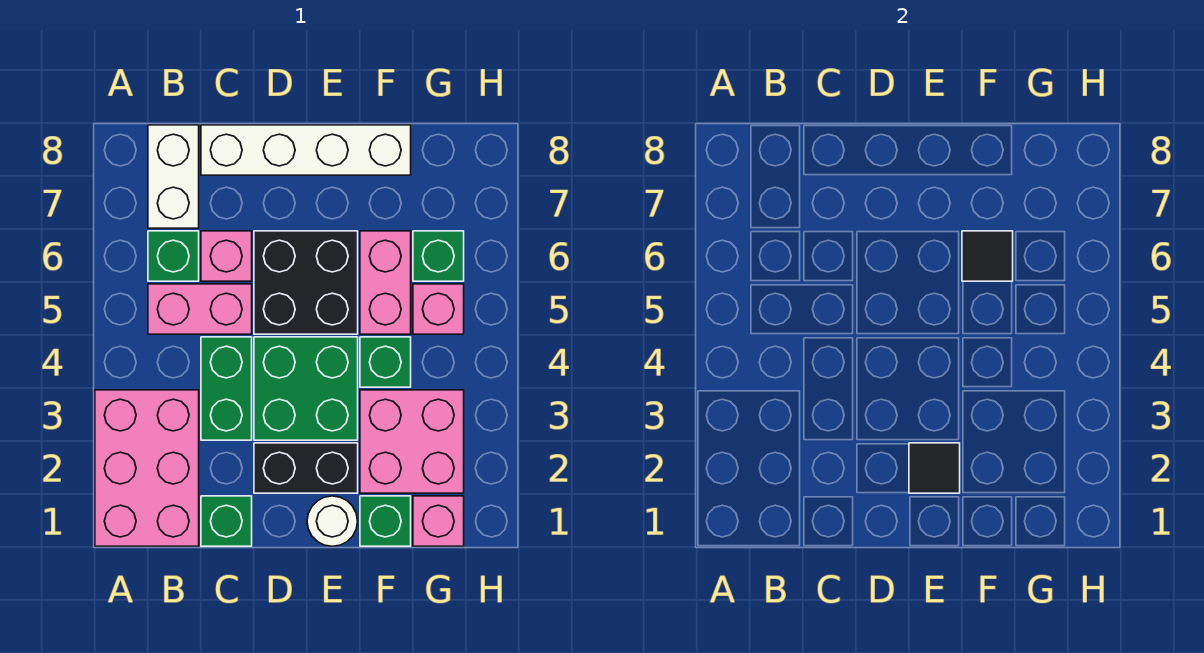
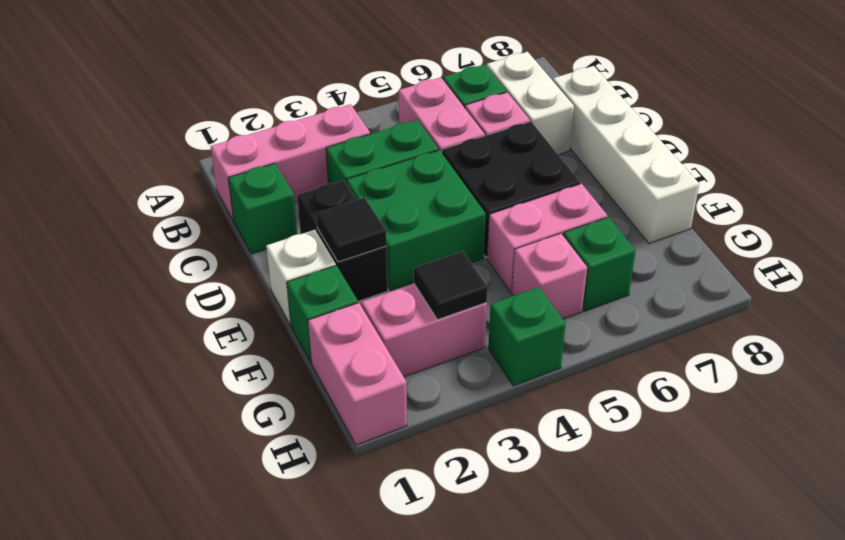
pink brick A1:B3 level 1 -> pink brick B1:B3 level 1
white brick B7:B8 level 1 -> white brick B7:C7 level 1
white round brick E1 level 1 -> white brick E1 level 1
pink brick F2:G3 level 1 -> pink brick G2:G3 level 1
green brick F4 level 1 -> green brick H4 level 1
black tile F6 level 2 -> black tile G3 level 2
pink brick G1 level 1 -> pink brick G1:H1 level 1

